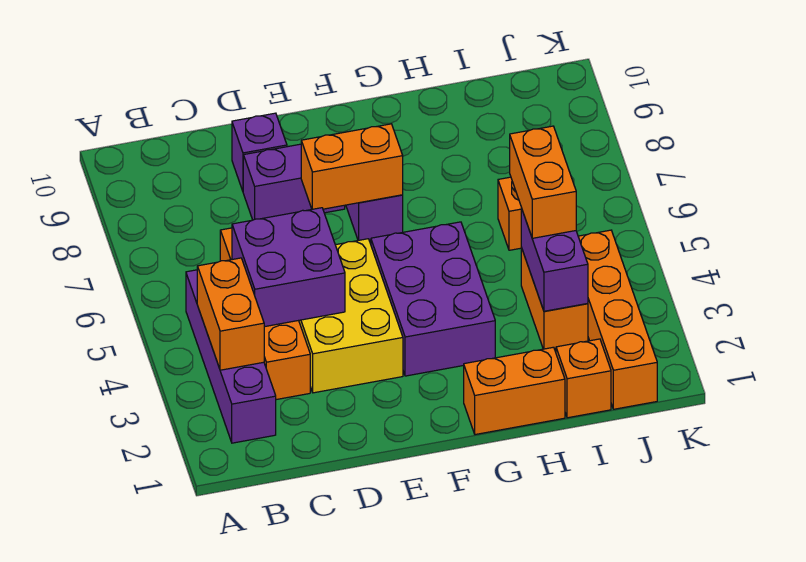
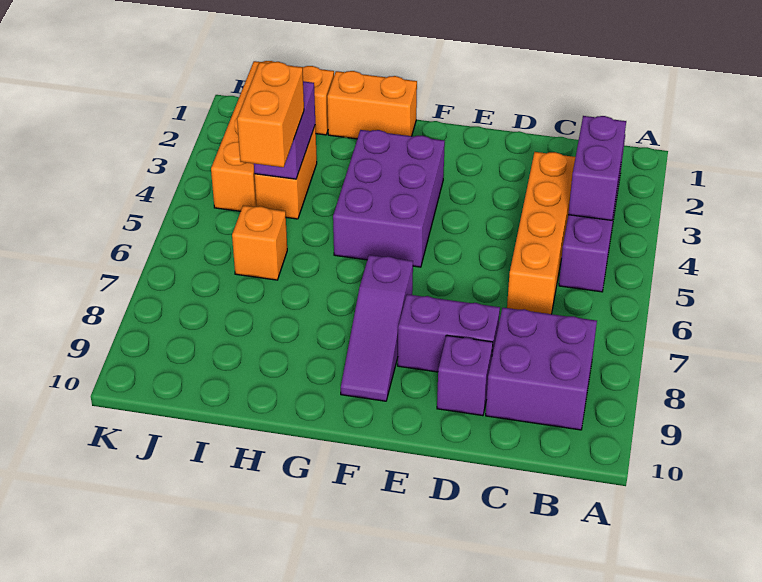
orange brick B3:B4 level 2 -> purple brick B3:B4 level 2
purple brick C4:D5 level 2 -> purple brick B8:C9 level 1
yellow brick D3:E5 level 1 -> none
orange brick E7:F7 level 2 -> none

